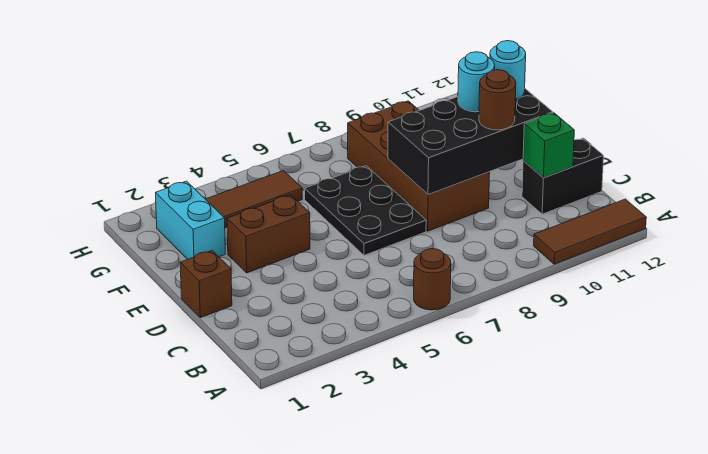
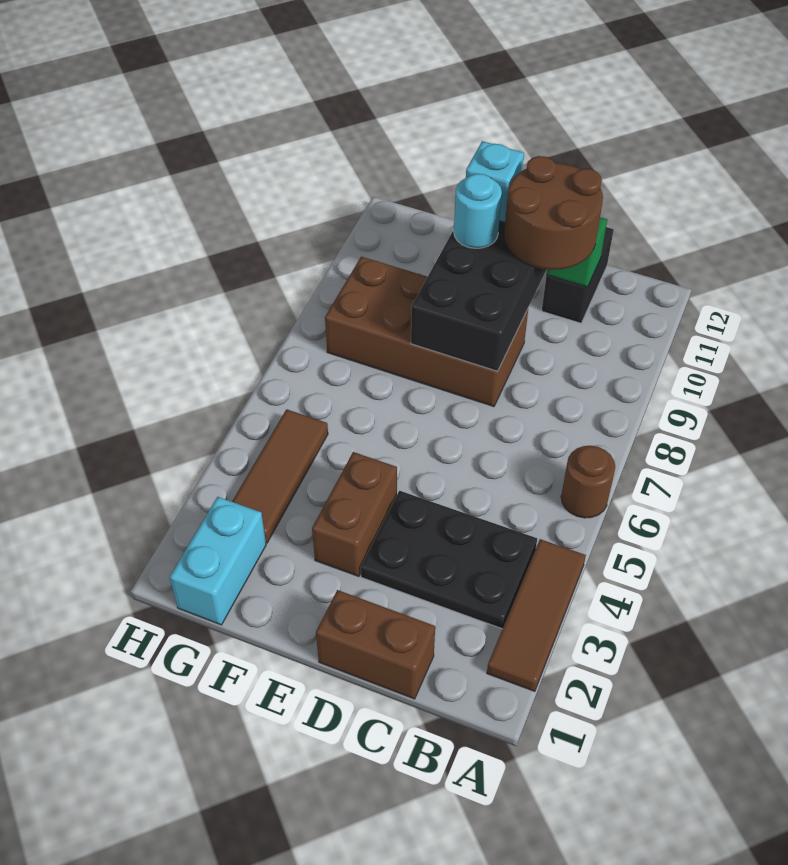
brown tile A10:A12 level 1 -> brown tile A2:A4 level 1
brown brick D1 level 1 -> brown brick C1:D1 level 1
black plate D6:F7 level 1 -> black plate B3:D4 level 1
brown round brick D10 level 3 -> brown round brick C10:D11 level 3
cyan round brick E11 level 3 -> cyan brick E11 level 3
cyan brick F2:G2 level 1 -> cyan brick G1:G2 level 1

